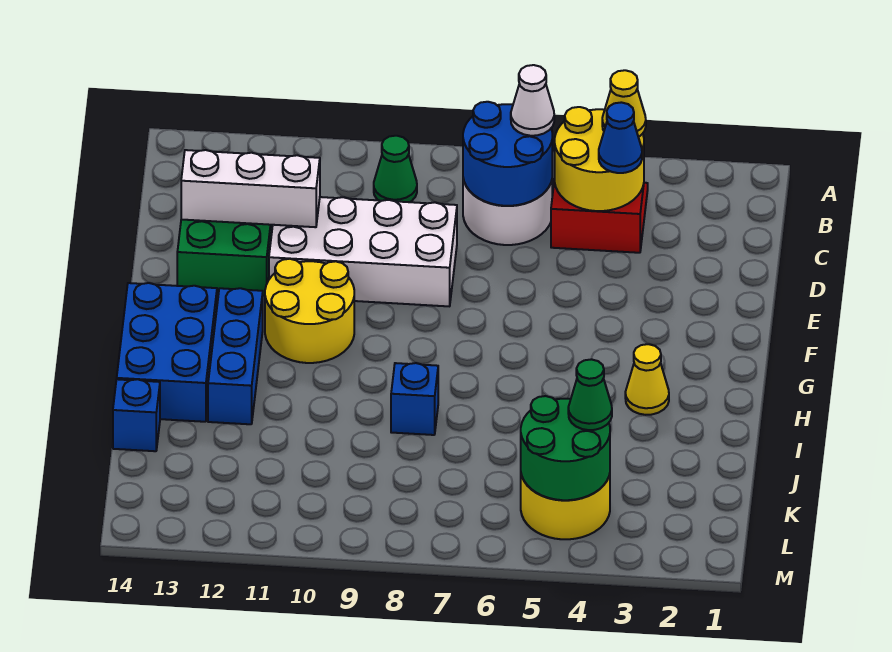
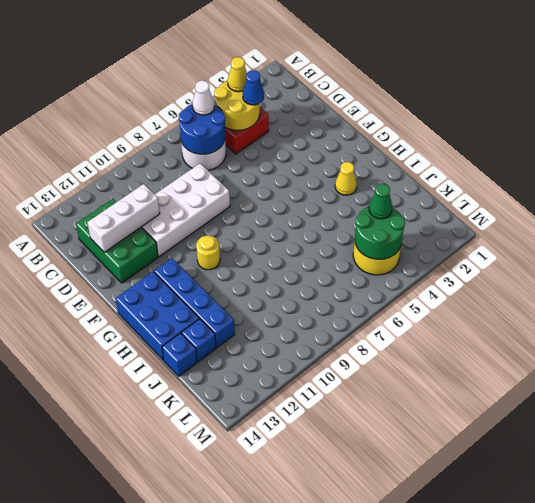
green cone B9 level 1 -> none
yellow round brick F10:G11 level 1 -> yellow round brick G10 level 1
blue brick G12:I12 level 1 -> blue brick G12:J12 level 1
blue brick I8 level 1 -> blue brick J13 level 1

